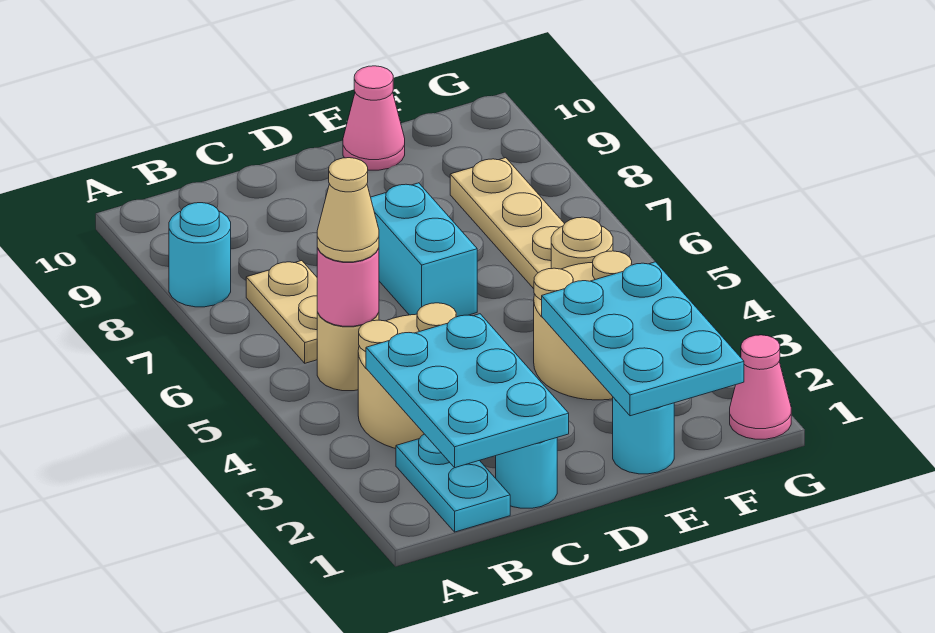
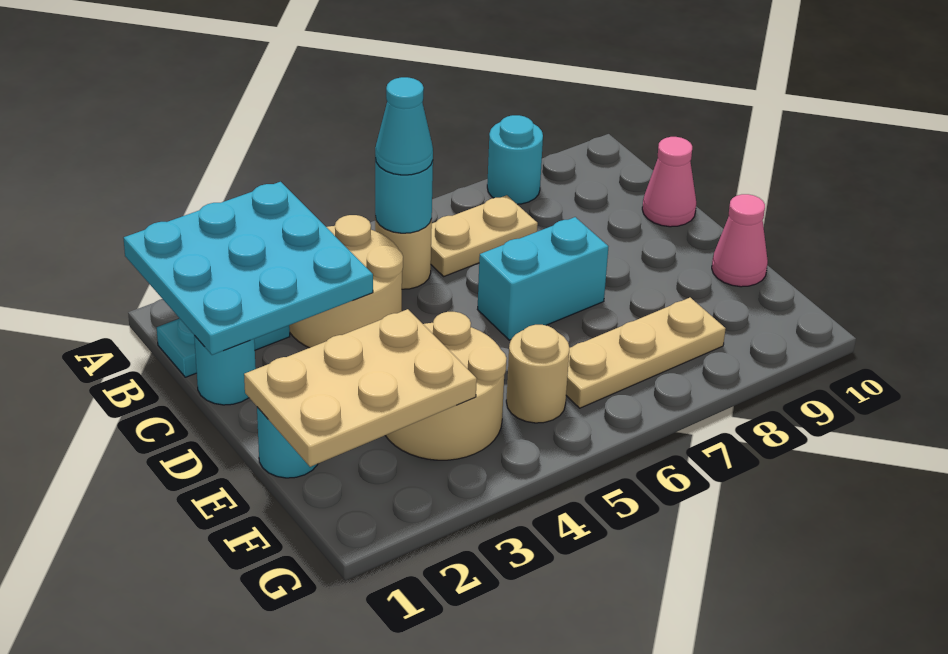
cyan plate B1:C3 level 2 -> cyan plate A1:C3 level 2
pink round brick B5 level 2 -> cyan round brick B5 level 2
tan cone B5 level 3 -> cyan cone B5 level 3
cyan plate E1:F3 level 2 -> tan plate E1:F3 level 2
pink cone G1 level 1 -> pink cone C10 level 1

